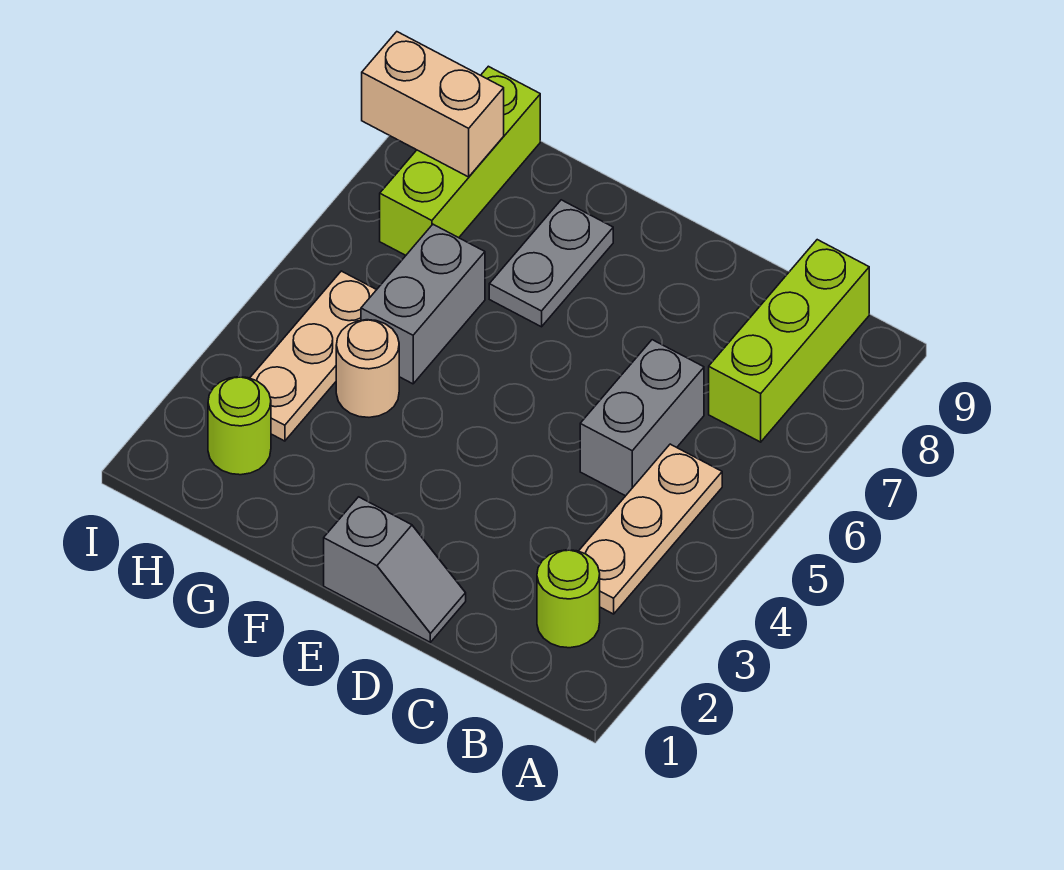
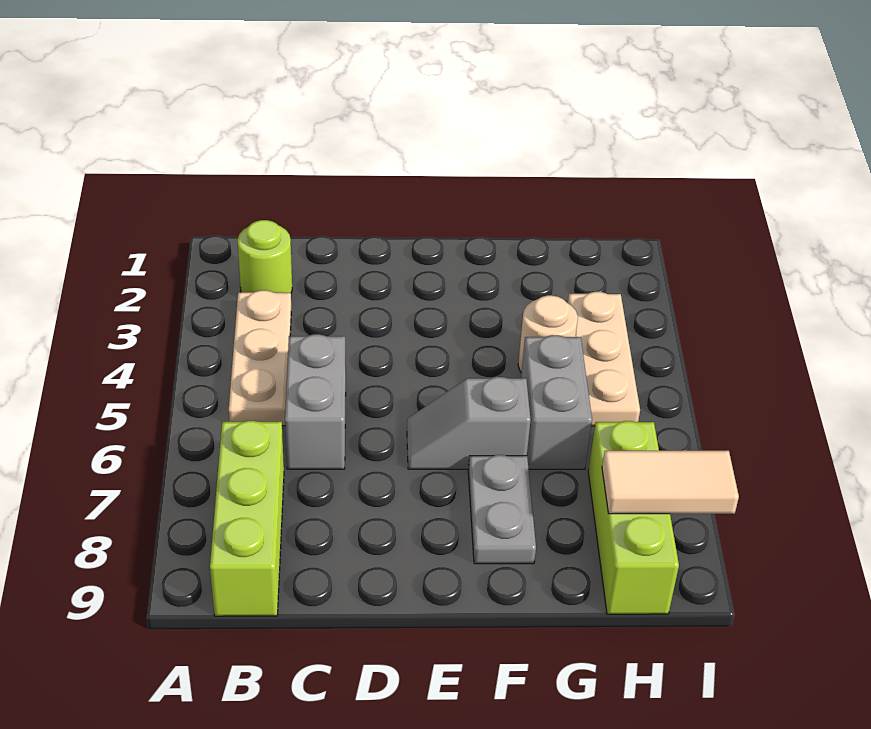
grey slope D1:E1 level 1 top E -> grey slope E6:F6 level 1 top F
lime round brick H2 level 1 -> none
tan brick H8:I8 level 2 -> tan tile H8:I8 level 2

